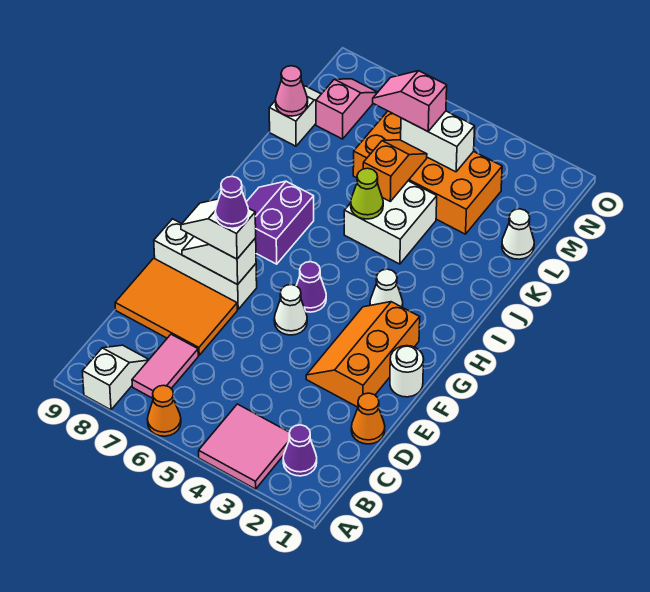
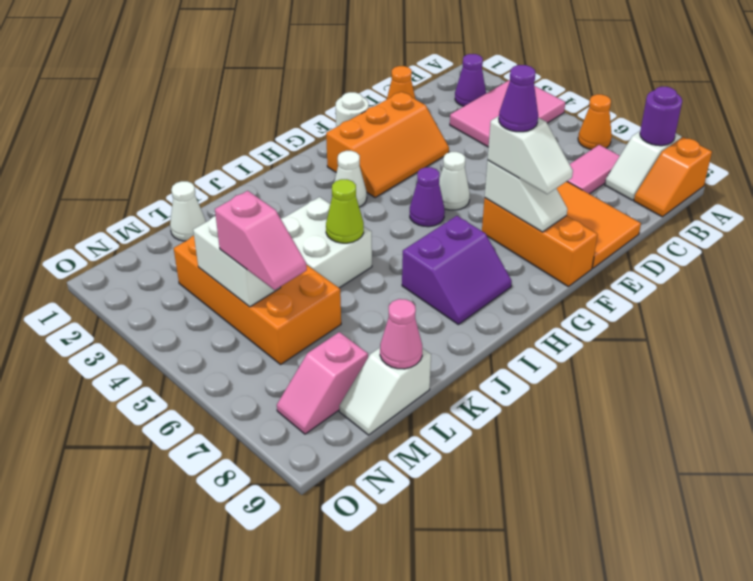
pink tile A3:B4 level 1 -> pink tile A3:C4 level 1
none -> purple round brick A8 level 2
white brick F7:F9 level 1 -> orange brick F7:F9 level 1
orange slope K5:L5 level 2 top K -> orange slope A9:B9 level 1 top A

